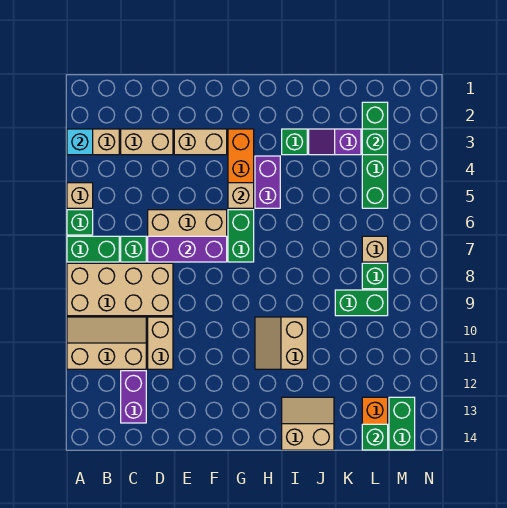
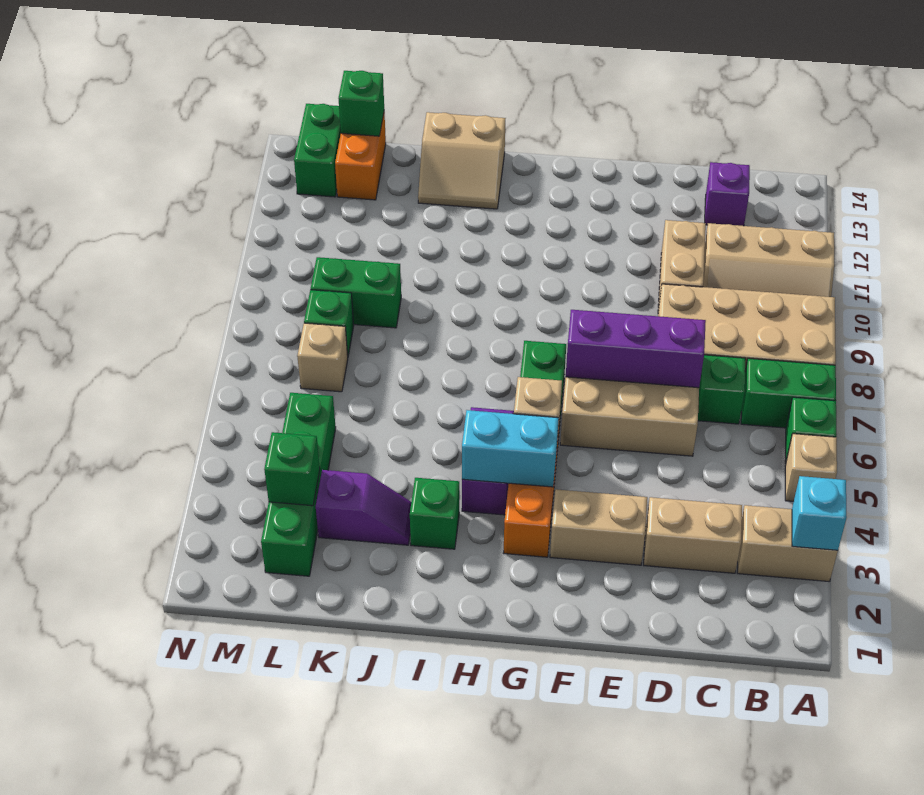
purple brick C12:C13 level 1 -> purple brick C13 level 1
none -> cyan brick G4:H4 level 2
tan slope H10:I11 level 1 top I -> none

